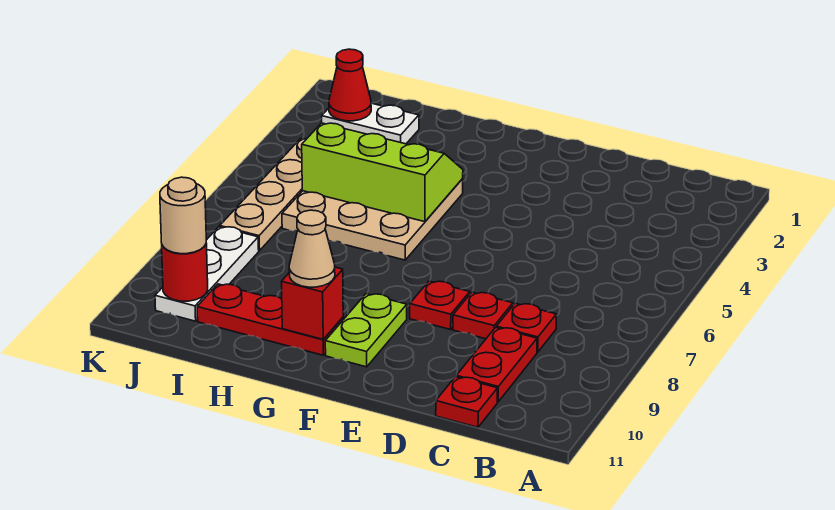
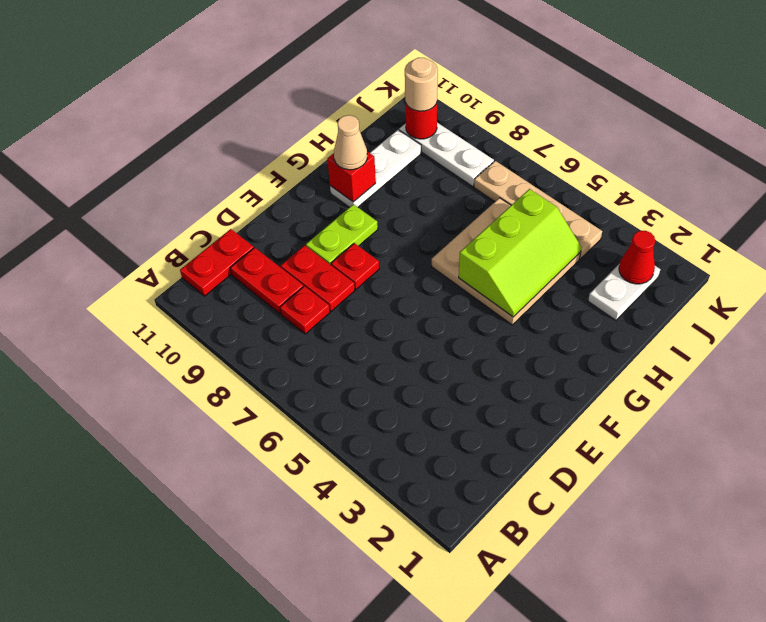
red plate C11 level 1 -> red plate B11:C11 level 1
red plate D8 level 1 -> red plate D8:D9 level 1
lime plate F9:F10 level 1 -> lime plate E9:F9 level 1
red plate G10:I10 level 1 -> white plate G10:I10 level 1

